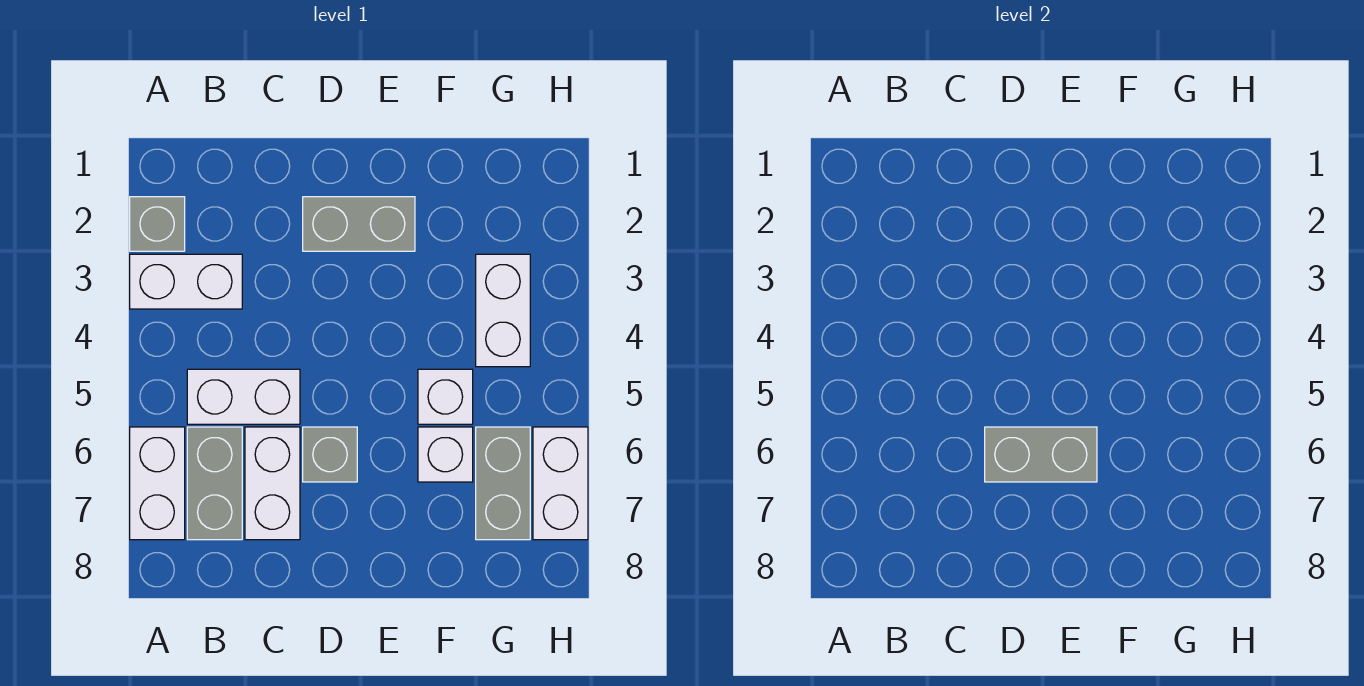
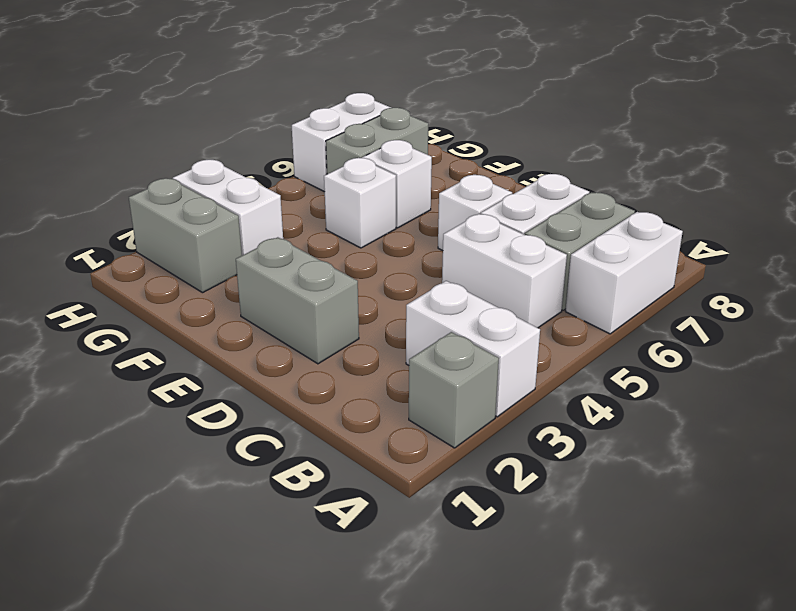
grey brick D6 level 1 -> white brick D6 level 1
grey brick D6:E6 level 2 -> grey brick G2:H2 level 1
white brick G3:G4 level 1 -> white brick G3:H3 level 1

